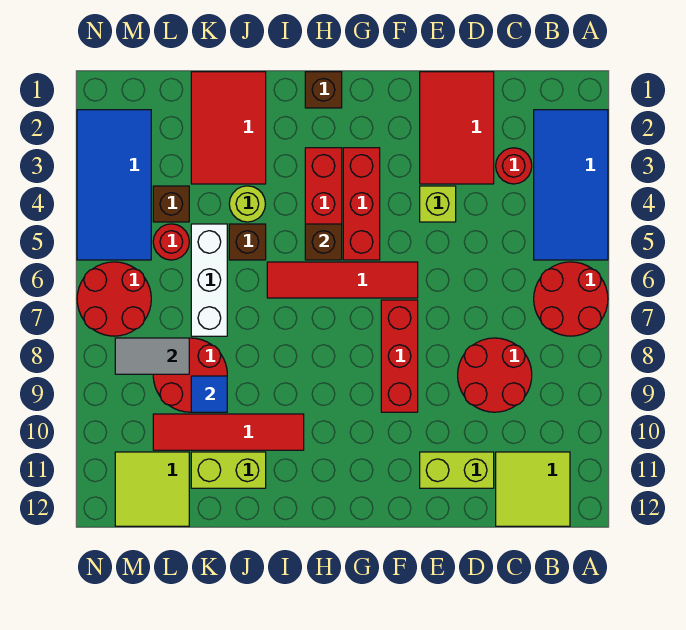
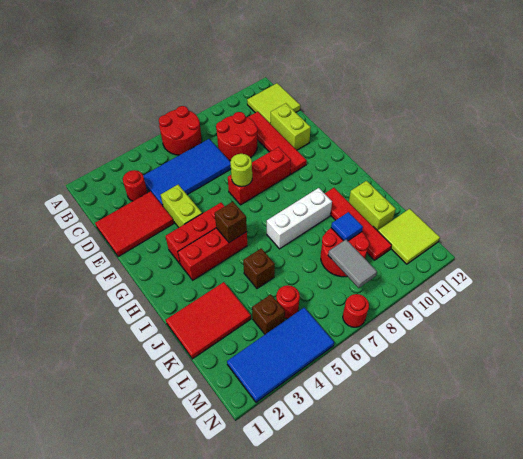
blue tile A2:B5 level 1 -> blue tile C4:D7 level 1
lime brick E4 level 1 -> lime brick E4:F4 level 1
red tile F6:I6 level 1 -> red tile C10:F10 level 1
brown brick H1 level 1 -> none
lime round brick J4 level 1 -> lime round brick F7 level 2
white brick K5:K7 level 1 -> white brick I7:I9 level 1
red round brick M6:N7 level 1 -> red round brick N7 level 1

